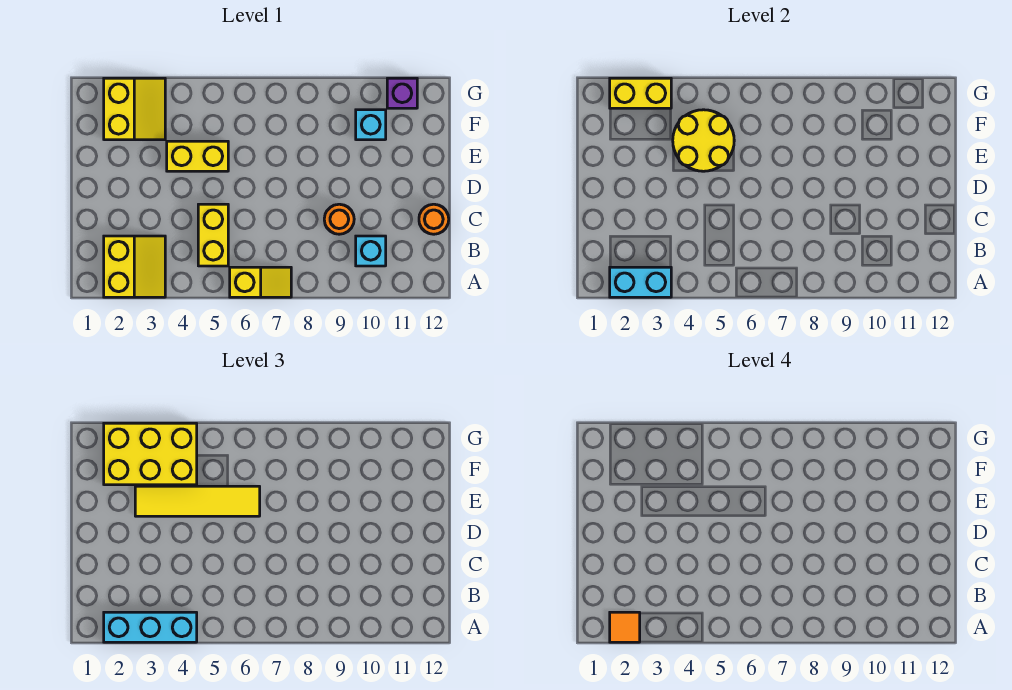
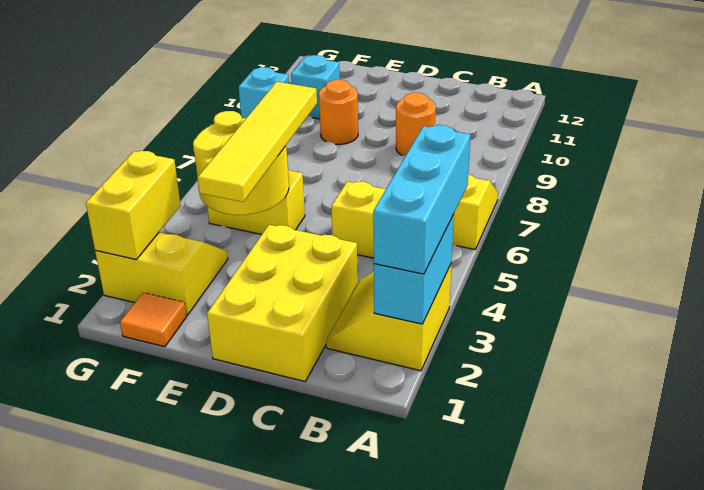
yellow slope A2:B3 level 1 top 2 -> yellow slope A2:B3 level 1 top A
orange tile A2 level 4 -> orange tile F1 level 1
cyan brick B10 level 1 -> cyan brick G9 level 1
orange round brick C12 level 1 -> orange round brick E9 level 1
yellow brick E4:E5 level 1 -> yellow brick E5:F5 level 1
yellow brick F2:G4 level 3 -> yellow brick C1:D3 level 1
purple brick G11 level 1 -> none

